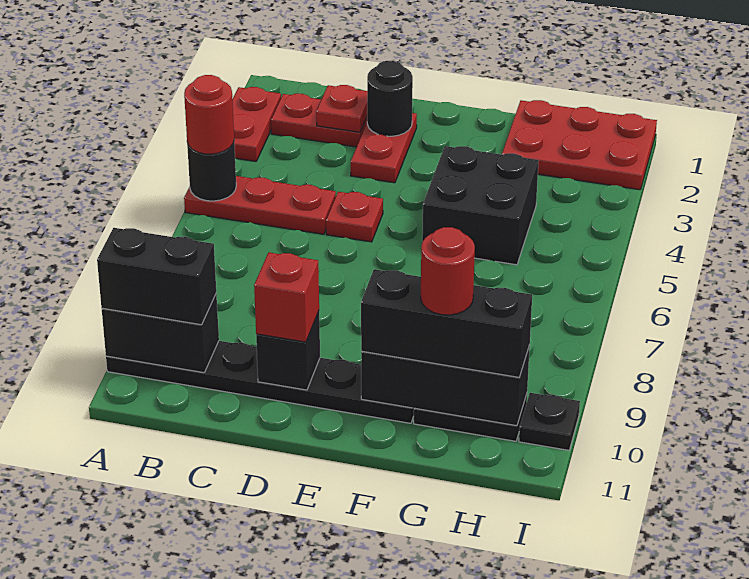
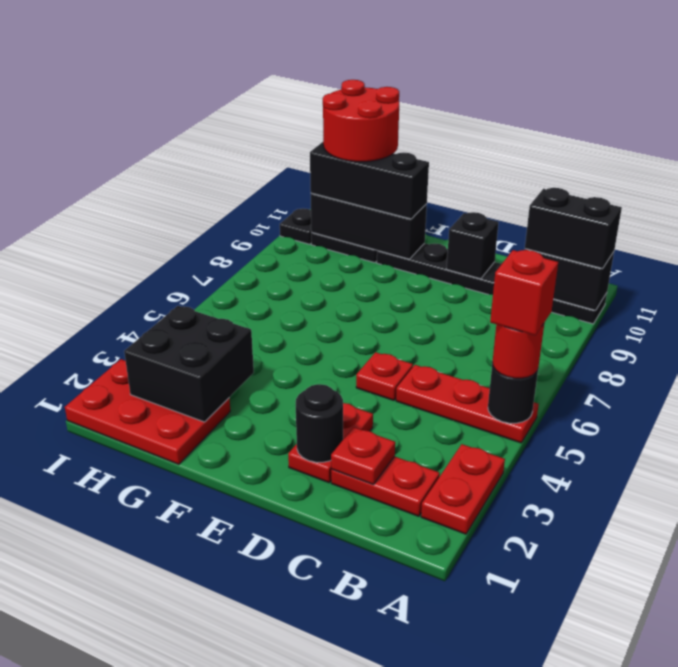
red brick D10 level 3 -> red brick A5 level 4
black brick F4:G5 level 1 -> black brick G2:H3 level 2
red round brick G10 level 4 -> red round brick G10:H11 level 4

